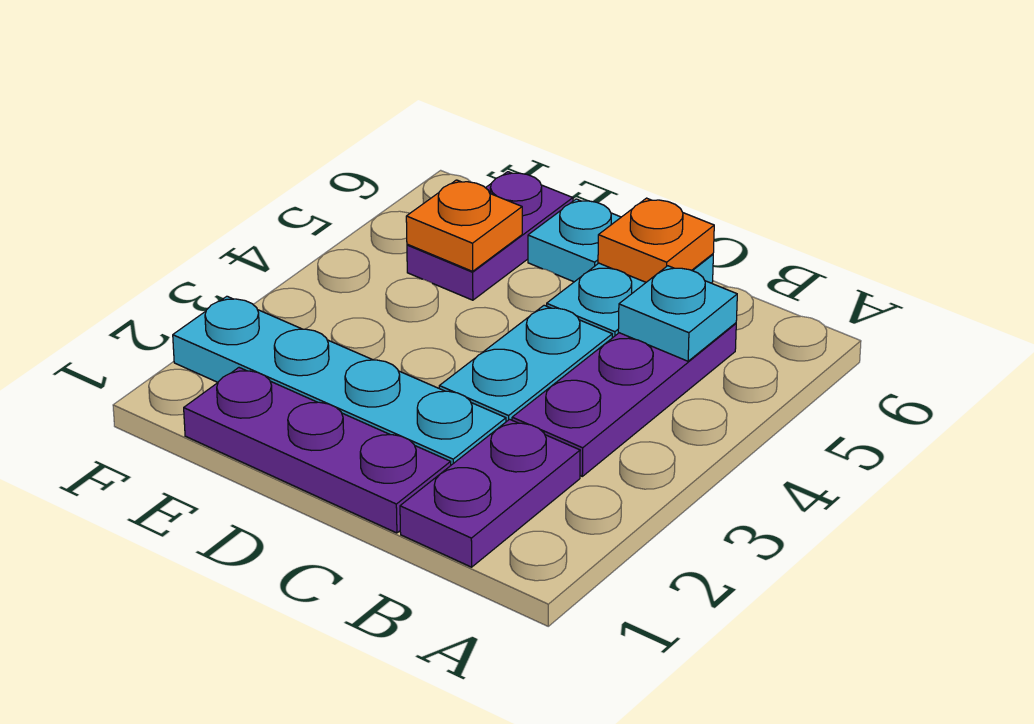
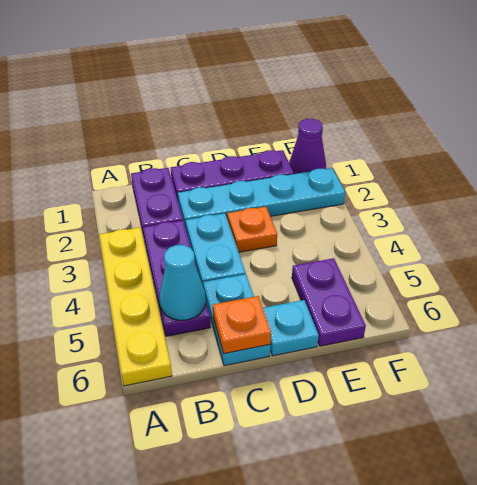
none -> yellow plate A3:A6 level 1
cyan plate B5 level 2 -> cyan cone B5 level 2
orange plate E5 level 2 -> orange plate D3 level 1
none -> purple cone F1 level 1

